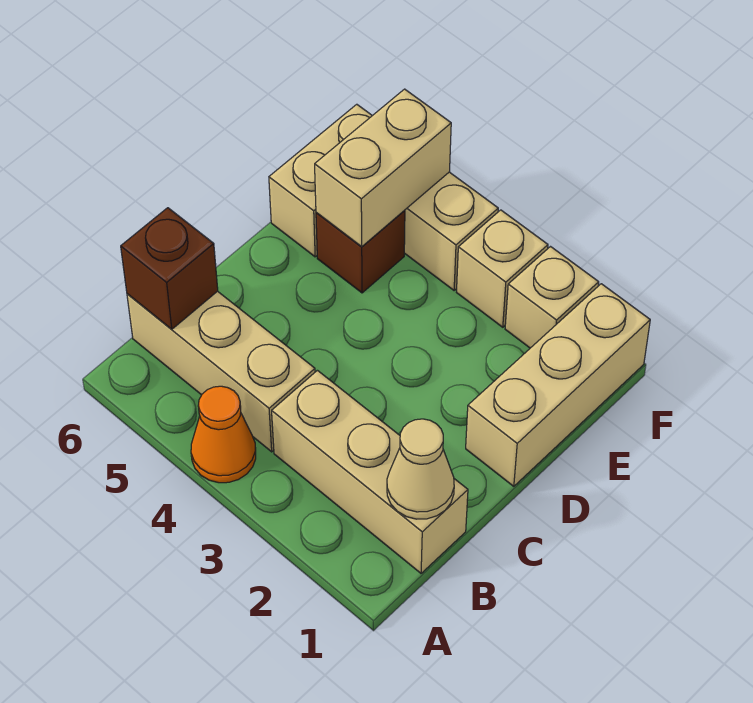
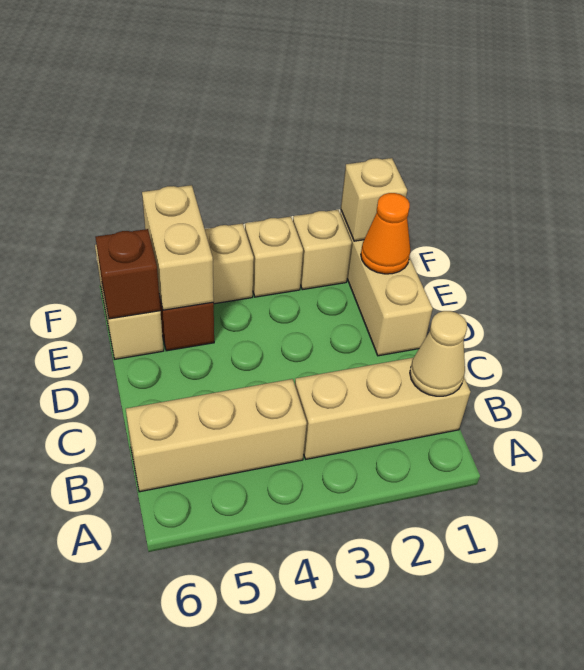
orange cone A4 level 1 -> orange cone E1 level 2
brown brick B6 level 2 -> brown brick E6 level 2
none -> tan brick F1 level 2

